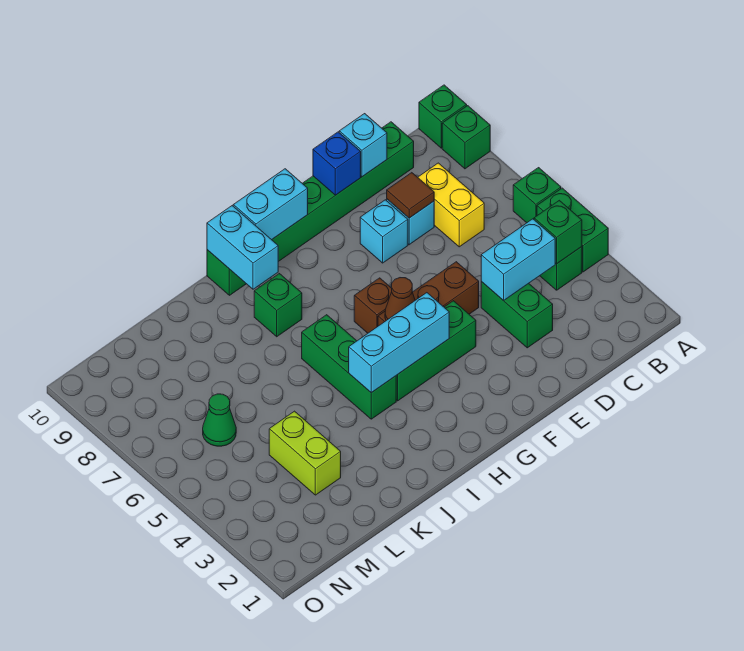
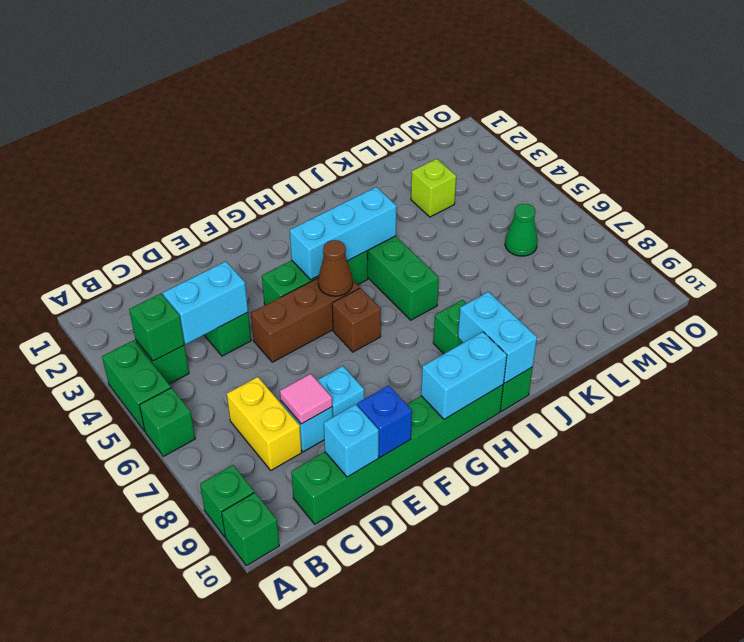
brown tile D8 level 2 -> pink tile D8 level 2
lime brick L3:L4 level 1 -> lime brick L3 level 1

